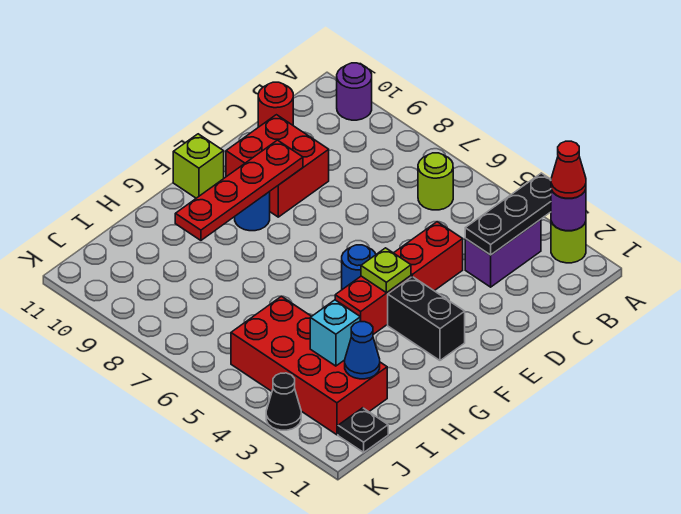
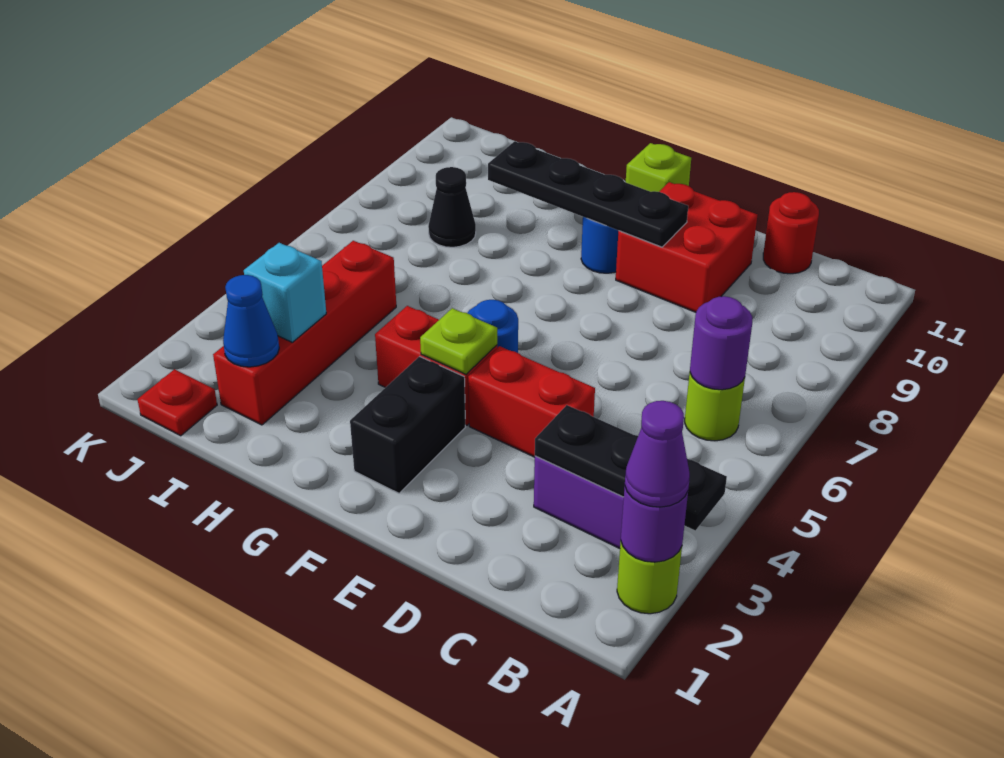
red cone A2 level 3 -> purple cone A2 level 3
purple round brick A10 level 1 -> purple round brick B6 level 2
red plate E9:H9 level 2 -> black plate E9:H9 level 2
red brick I2:J5 level 1 -> red brick I2:I5 level 1
black plate J1 level 1 -> red plate J1 level 1
black cone K3 level 1 -> black cone I8 level 1

